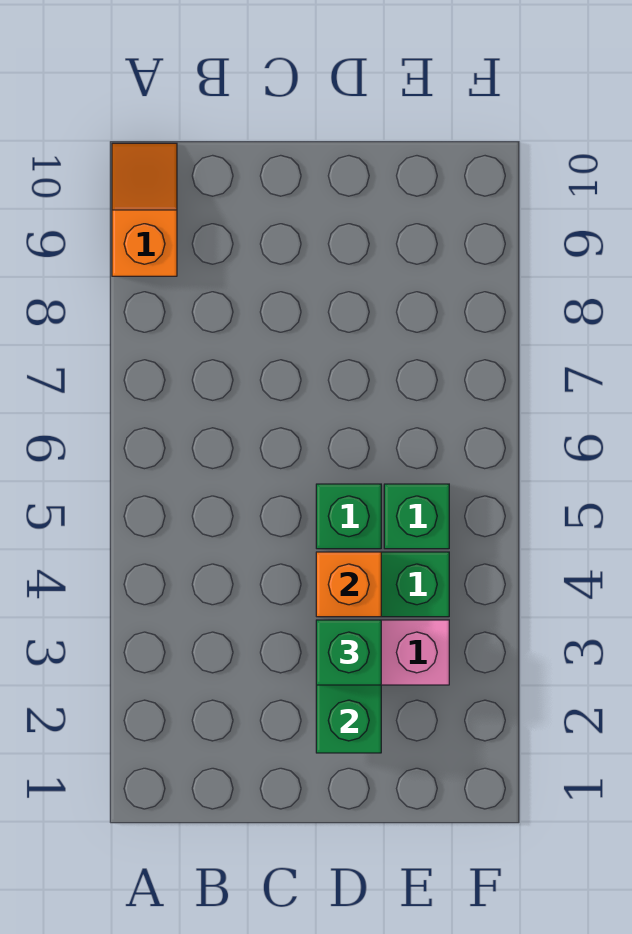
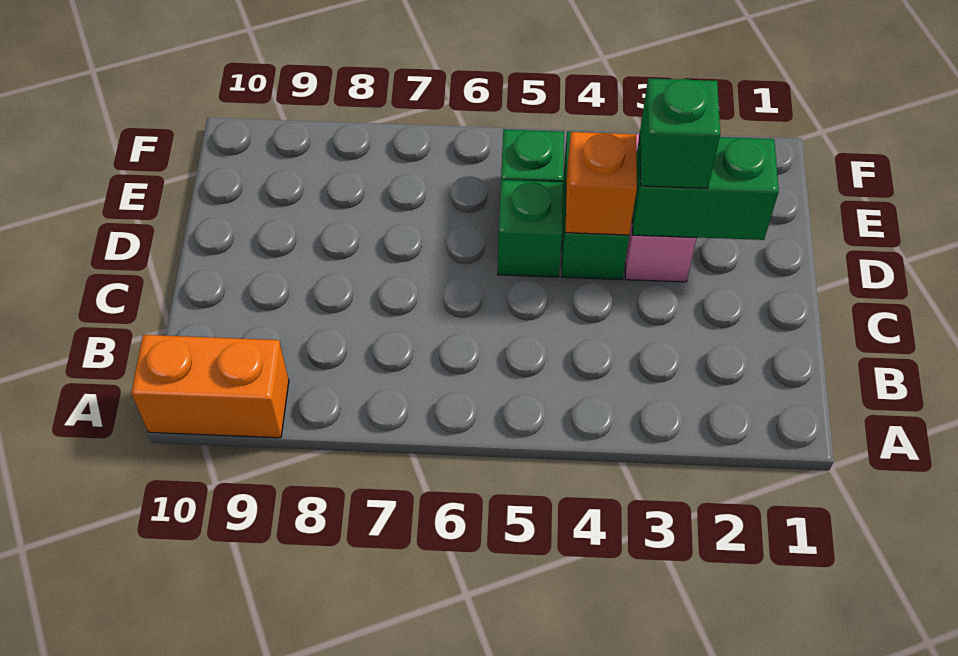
orange slope A9:A10 level 1 top 9 -> orange brick A9:A10 level 1

